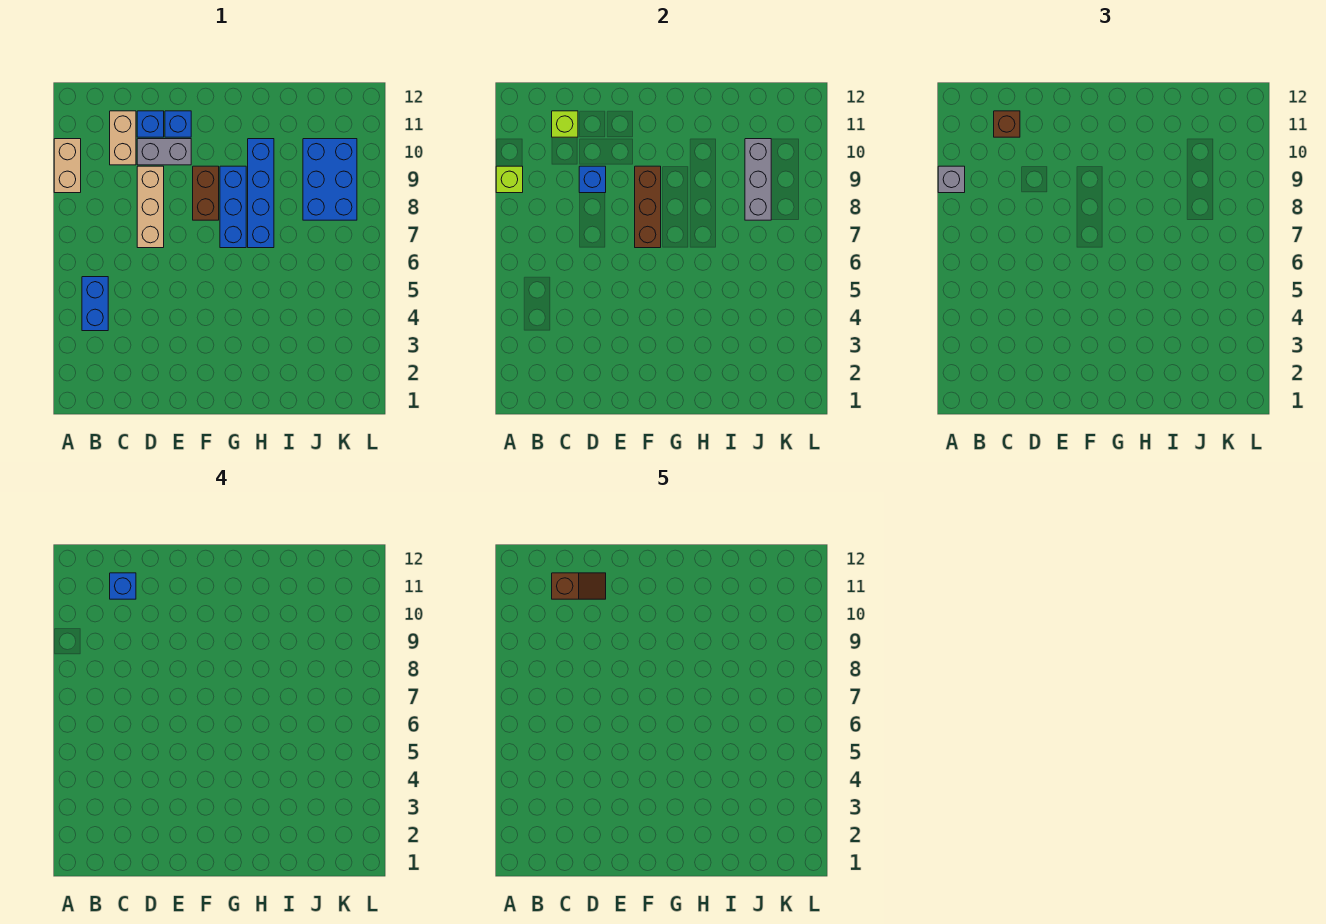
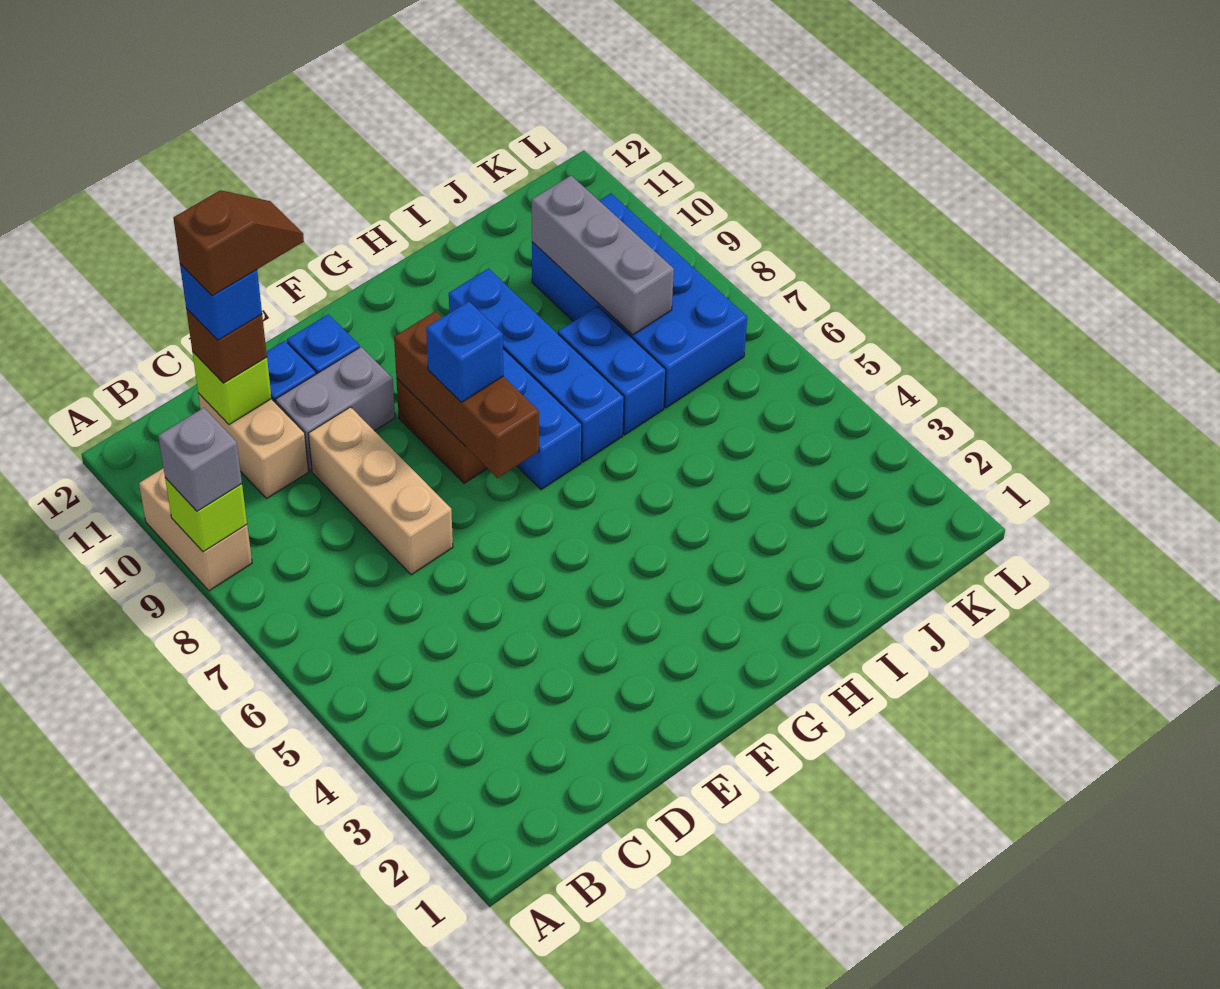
blue brick B4:B5 level 1 -> blue brick I7:I8 level 1
blue brick D9 level 2 -> blue brick F8 level 3
blue brick J8:K10 level 1 -> blue brick J7:K10 level 1

